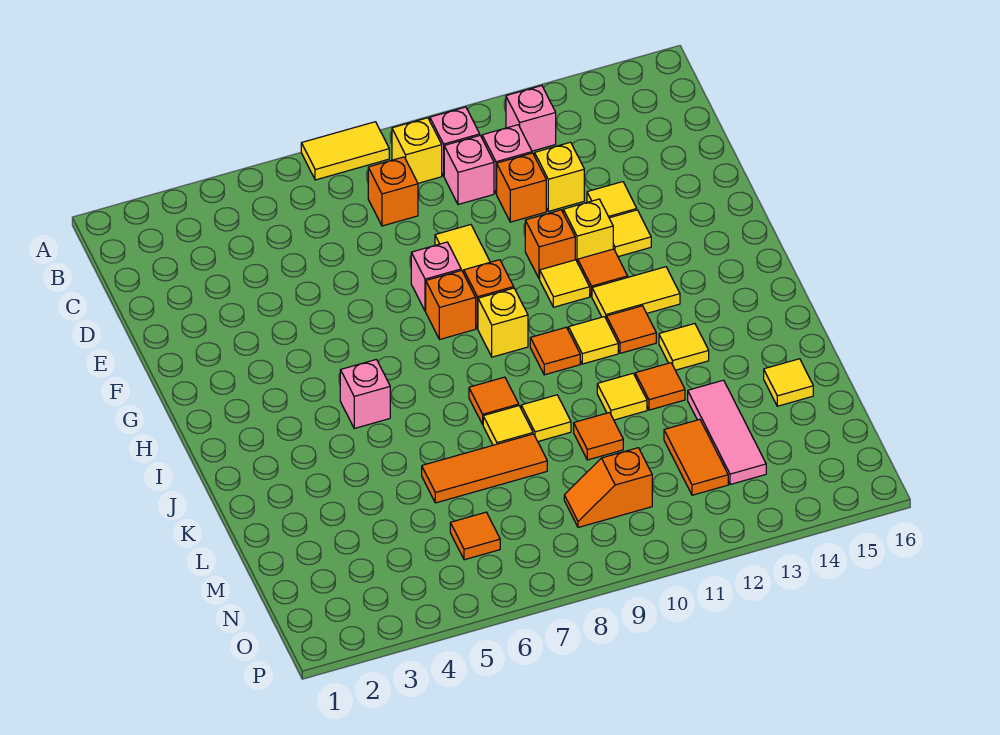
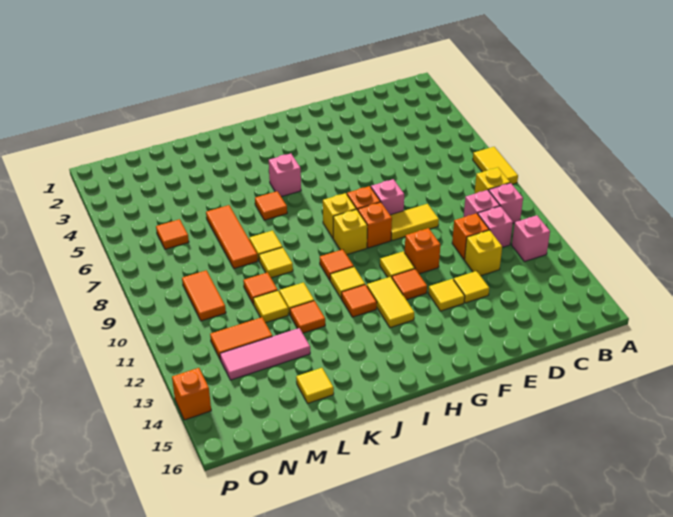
orange brick C8 level 1 -> orange brick P14 level 1
yellow brick F12 level 1 -> yellow brick H8 level 1
orange tile J8 level 1 -> orange tile J6 level 1
yellow tile J13 level 1 -> yellow tile L11 level 1
orange slope N9:N10 level 1 top 10 -> orange tile N9:N10 level 1

